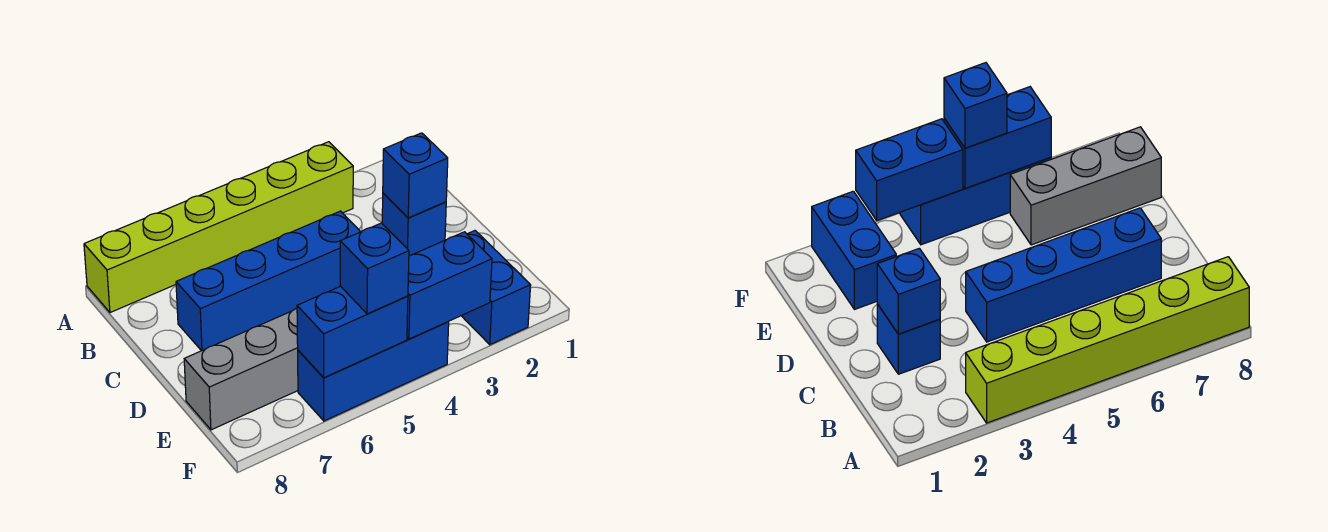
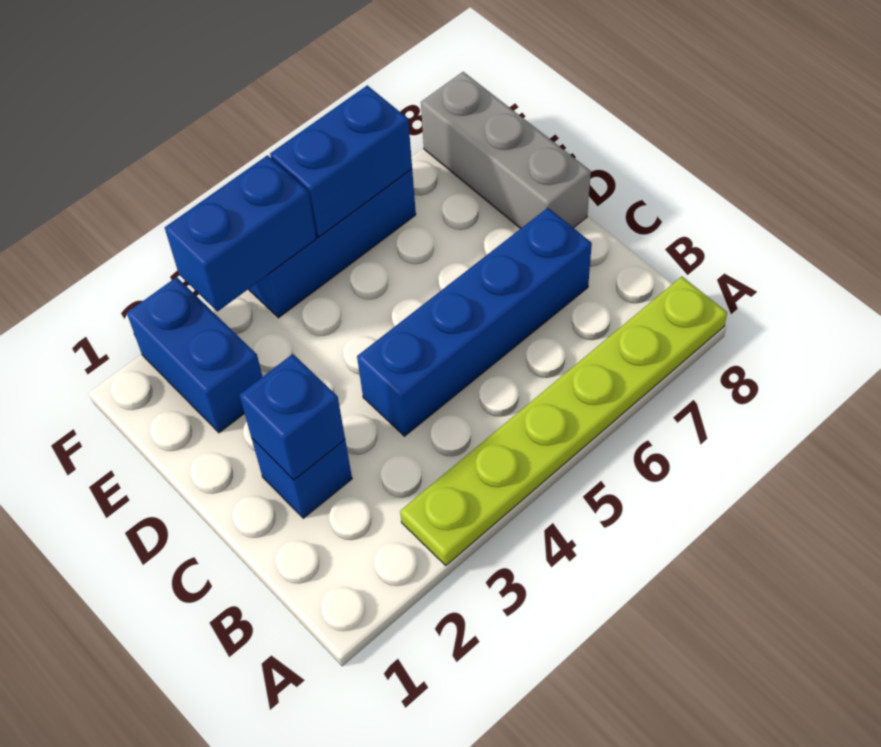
lime brick A3:A8 level 1 -> lime plate A3:A8 level 1
grey brick E6:E8 level 1 -> grey brick D8:F8 level 1
blue brick F5 level 3 -> none

